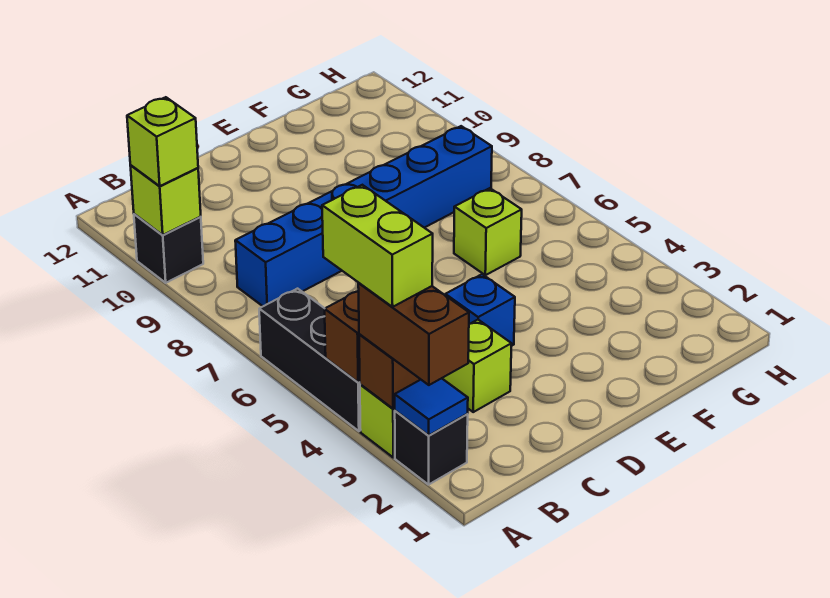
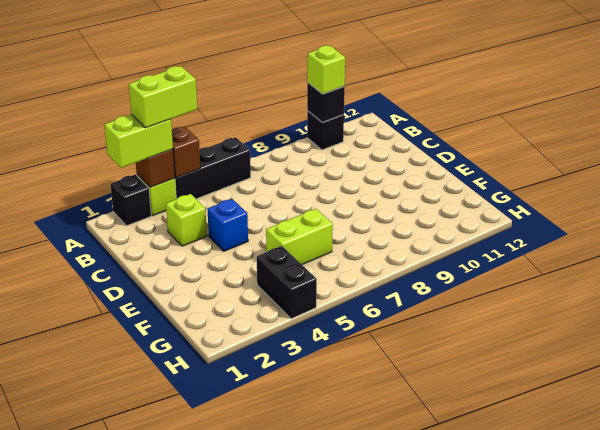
blue tile A2 level 2 -> none
brown brick A2:A3 level 3 -> lime brick A2:A3 level 3
lime brick A10 level 2 -> black brick A10 level 2
blue brick B8:G8 level 1 -> none
lime brick F6 level 1 -> lime brick F5:F6 level 1
none -> black brick G4:H4 level 1

